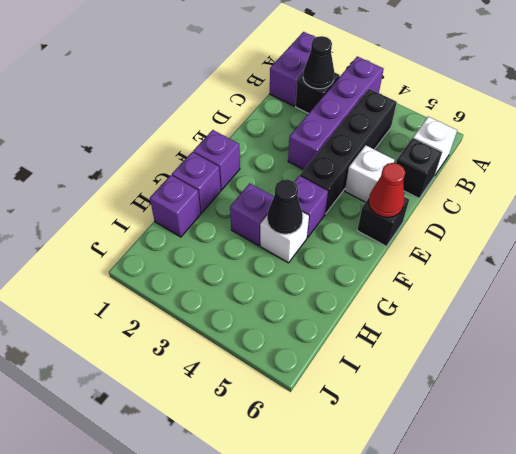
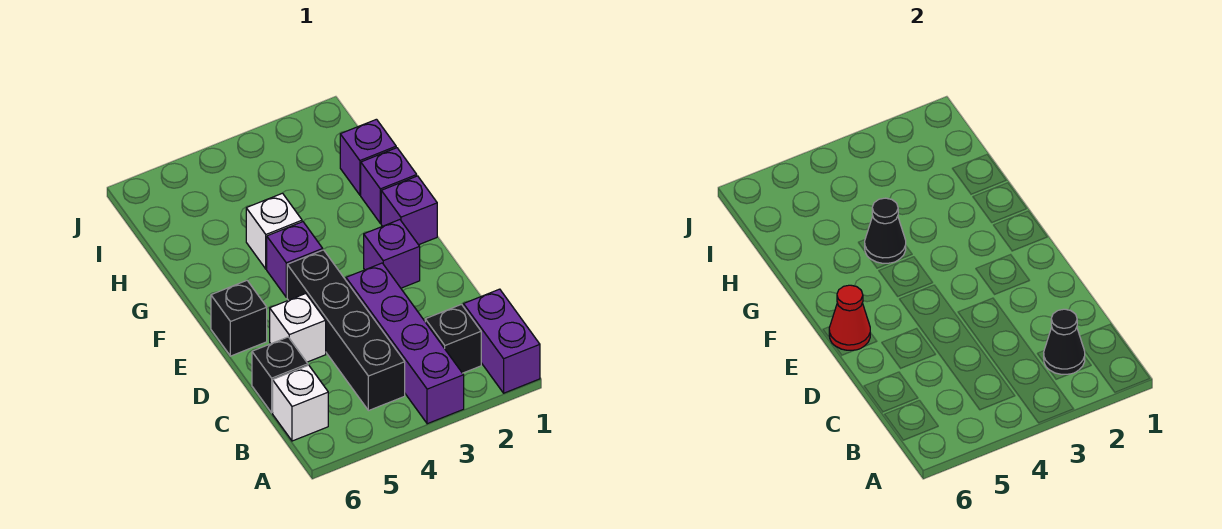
purple brick G3 level 1 -> purple brick E2 level 1

